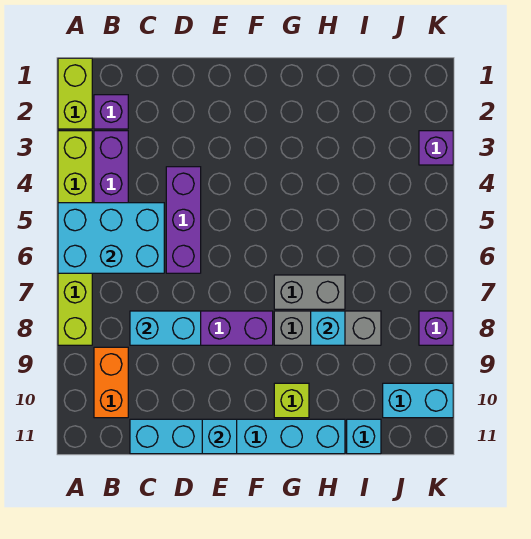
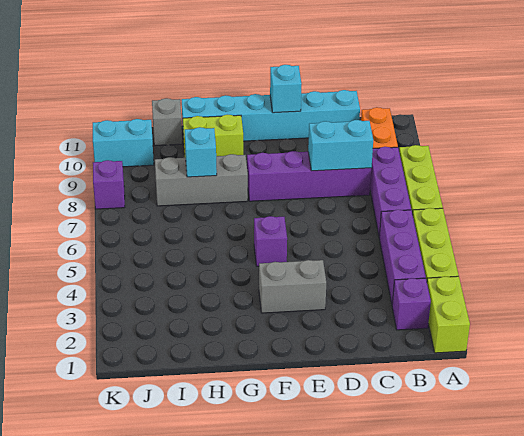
cyan brick A5:C6 level 2 -> none
purple brick D4:D6 level 1 -> purple brick B6:B8 level 1
grey brick G7:H7 level 1 -> grey brick E3:F3 level 1
lime brick G10 level 1 -> lime brick G10:H10 level 1
cyan brick I11 level 1 -> grey brick I11 level 1
purple brick K3 level 1 -> purple brick F5 level 1

